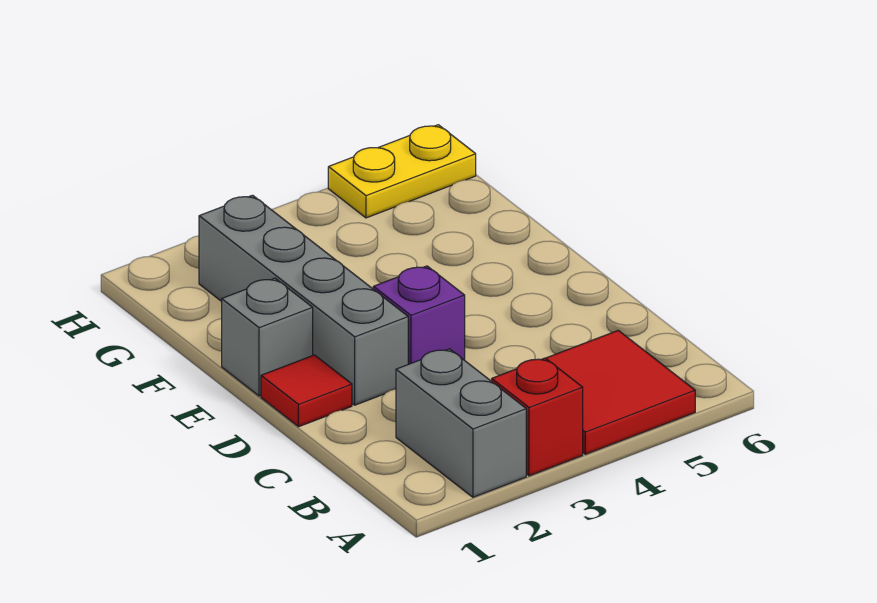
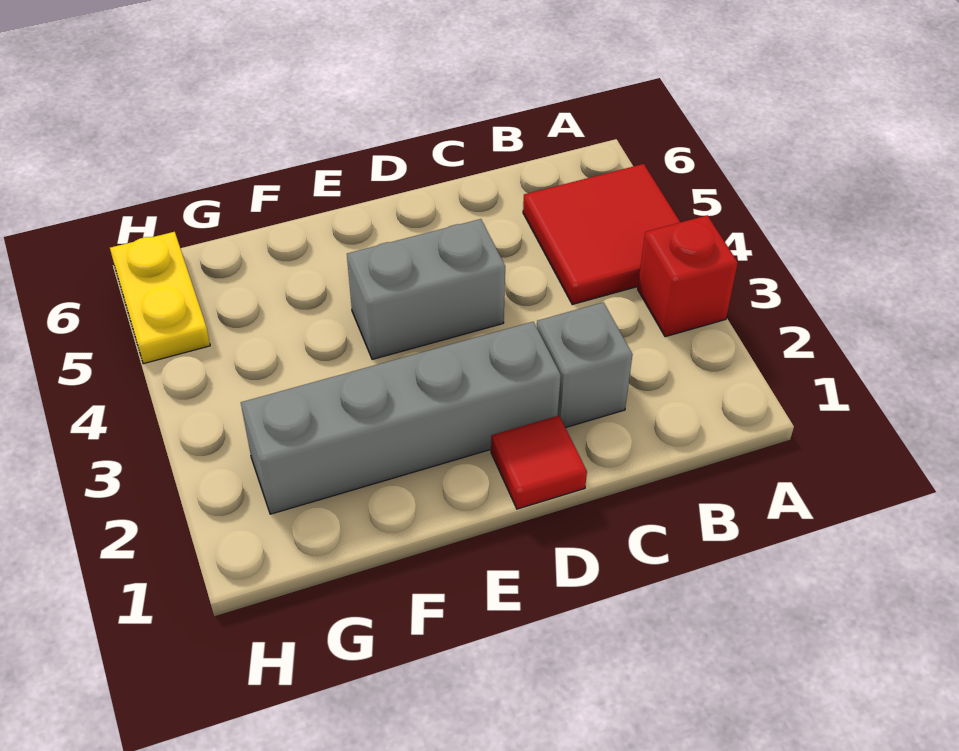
grey brick A2:B2 level 1 -> grey brick D4:E4 level 1
purple brick D3 level 1 -> none
grey brick E1 level 1 -> grey brick C2 level 1

